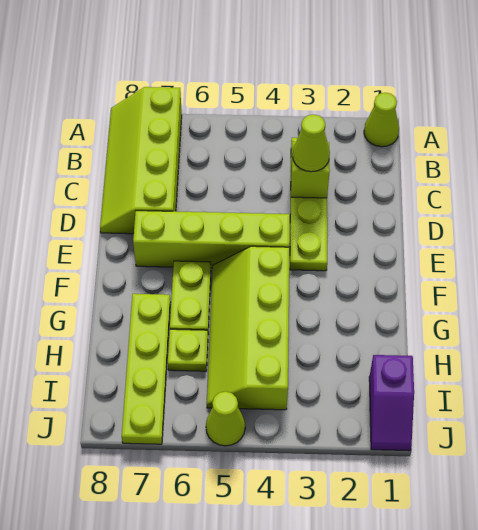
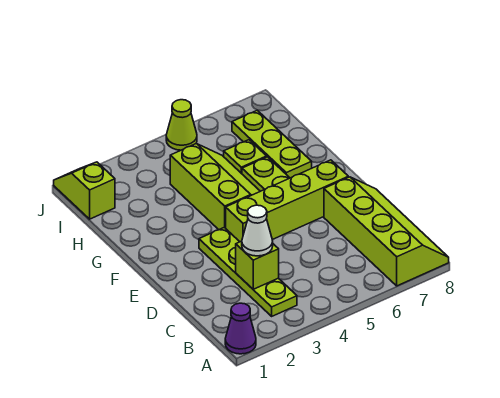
lime cone A1 level 1 -> purple cone A1 level 1
lime cone C3 level 3 -> white cone C3 level 3
lime slope F4:I5 level 1 top 4 -> lime slope F4:H5 level 1 top 4
lime plate G7:J7 level 1 -> lime plate G7:I7 level 1
purple slope I1:J1 level 1 top I -> lime slope I1:J1 level 1 top I

